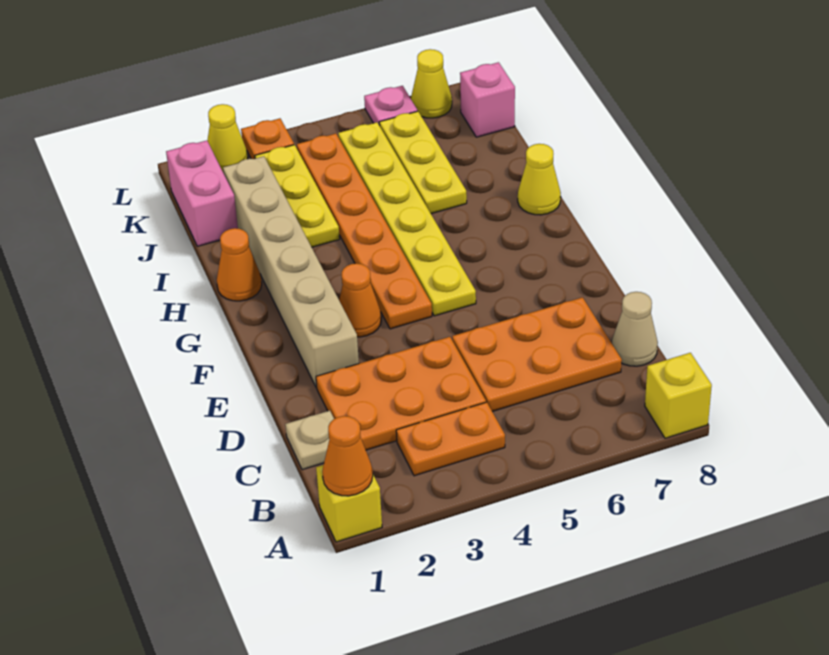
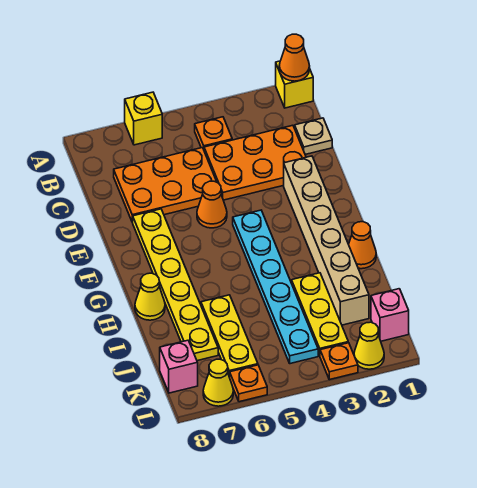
yellow brick A8 level 1 -> yellow brick A6 level 1
orange plate B3:B4 level 1 -> orange plate B4 level 1
tan cone C8 level 1 -> none
orange cone F3 level 1 -> orange cone E5 level 1
orange plate F4:K4 level 1 -> cyan plate F4:K4 level 1
yellow plate F5:K5 level 1 -> yellow plate E7:J7 level 1
pink brick J1:K1 level 1 -> pink brick K1 level 1
pink plate L6 level 1 -> orange plate L6 level 1

